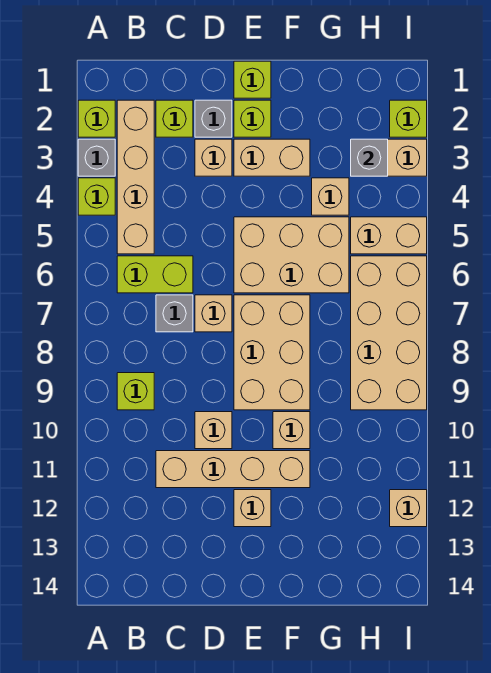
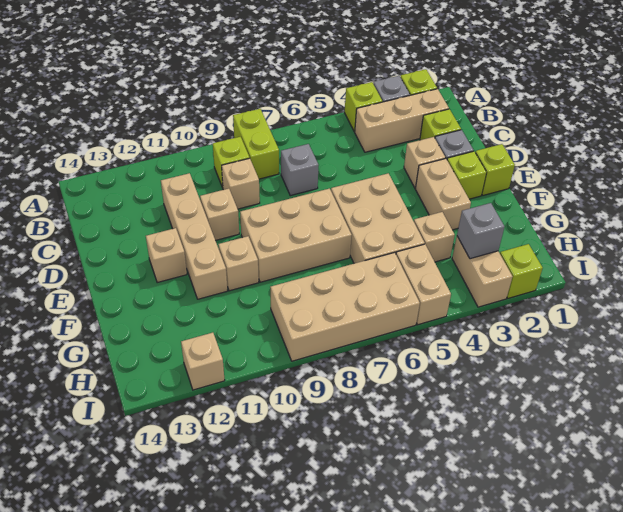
tan brick B2:B5 level 1 -> tan brick B2:B4 level 1
lime brick B6:C6 level 1 -> lime brick A8:B8 level 1
tan brick D7 level 1 -> tan brick C9 level 1

